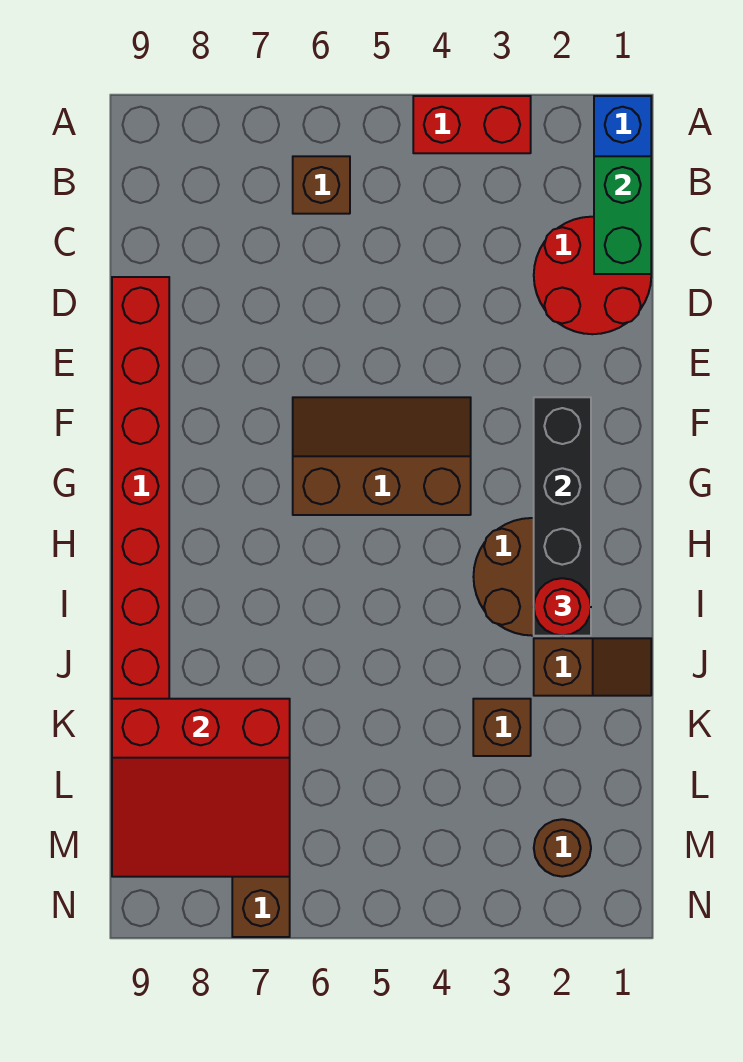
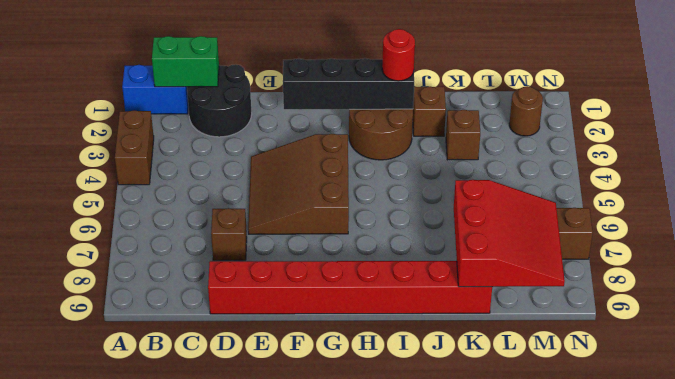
red brick A3:A4 level 1 -> brown brick A3:A4 level 1
brown brick B6 level 1 -> brown brick D7 level 1
red round brick C1:D2 level 1 -> black round brick C1:D2 level 1
brown slope F4:G6 level 1 top G -> brown slope E4:G6 level 1 top G

